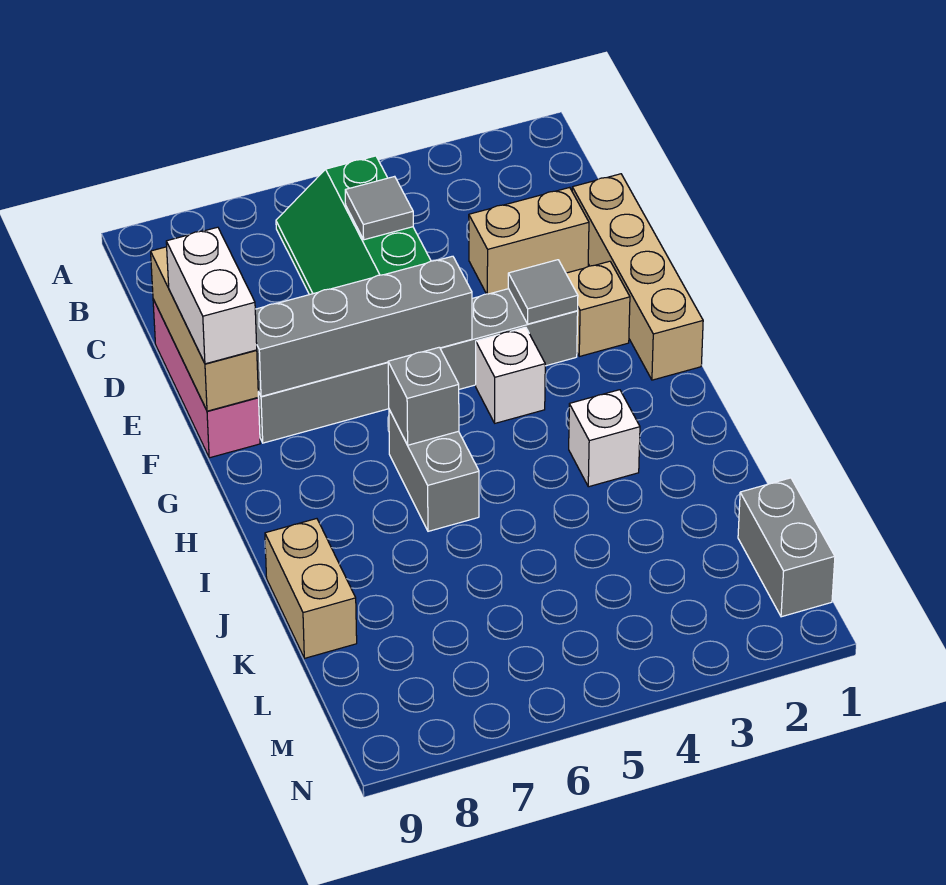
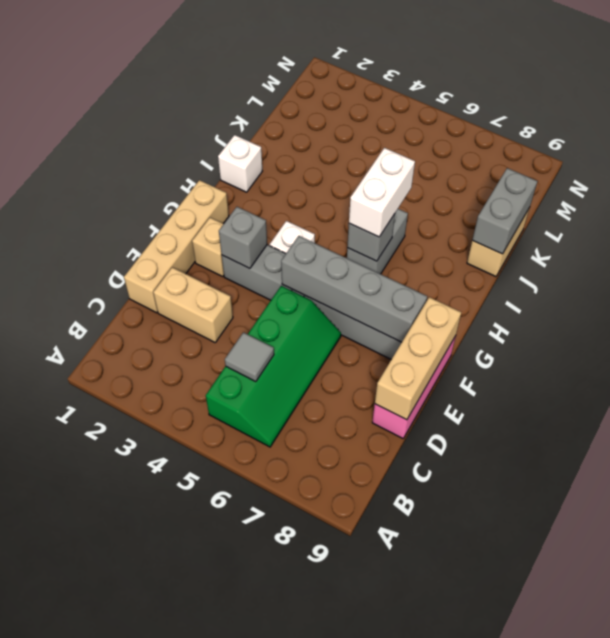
white brick E9:F9 level 3 -> white brick H6:I6 level 3
grey tile F3 level 2 -> grey brick F3 level 2
white brick I3 level 1 -> white brick I1 level 1
grey brick L1:M1 level 1 -> grey brick J9:K9 level 2

